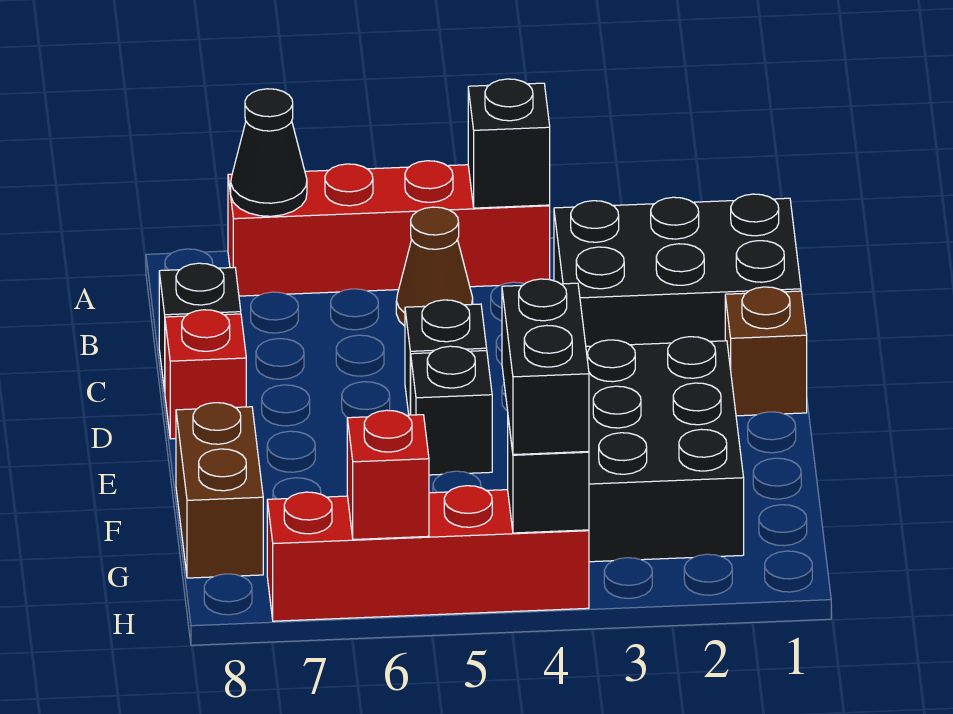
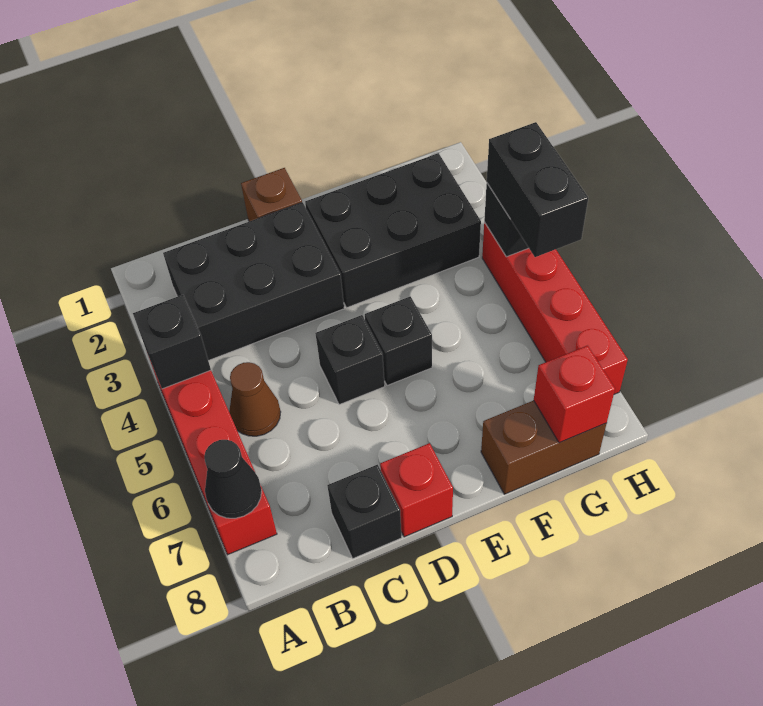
black brick B1:C3 level 1 -> black brick B2:D3 level 1
black brick G4:H4 level 3 -> black brick H4:H5 level 3
red brick H6 level 2 -> red brick G8 level 2

